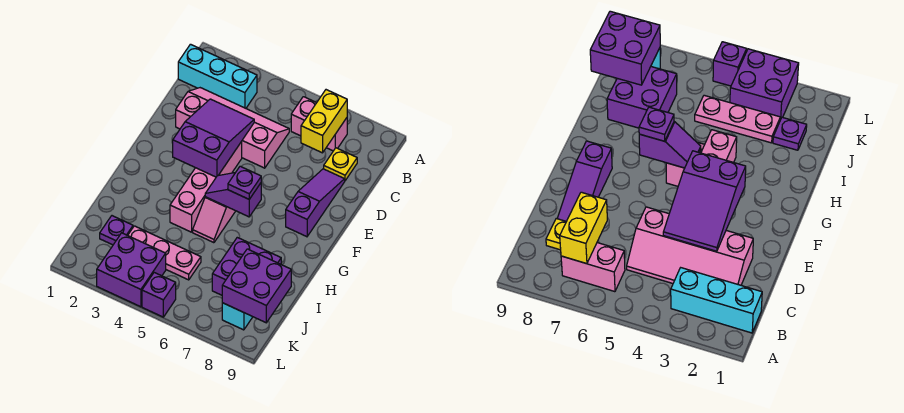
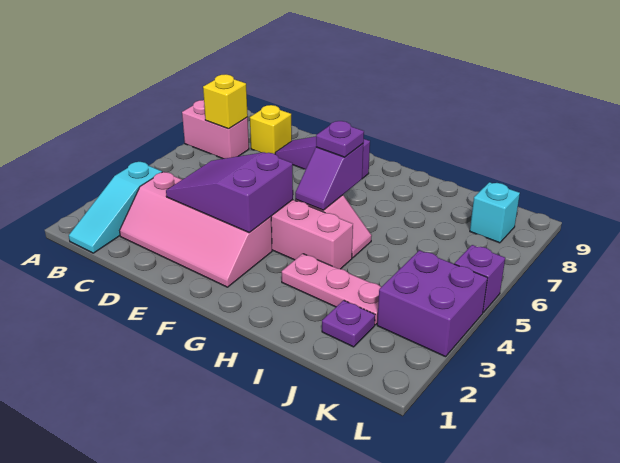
cyan brick B1:B3 level 1 -> cyan slope B1:B3 level 1 top 3
pink brick B6:B7 level 1 -> pink brick A7:B7 level 1
yellow brick B7:C7 level 2 -> yellow brick B7 level 2
pink slope C2:D5 level 1 top D -> pink slope C2:F3 level 1 top 3
yellow plate C8 level 1 -> yellow brick C8 level 1
purple brick I7:J8 level 1 -> none
pink plate J3:J5 level 1 -> pink plate H3:J3 level 1
purple brick J8:K9 level 2 -> none

